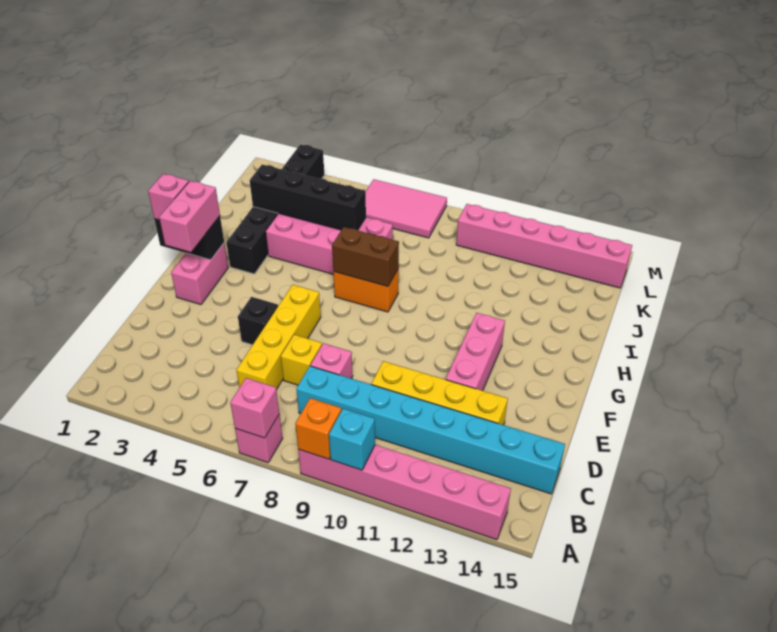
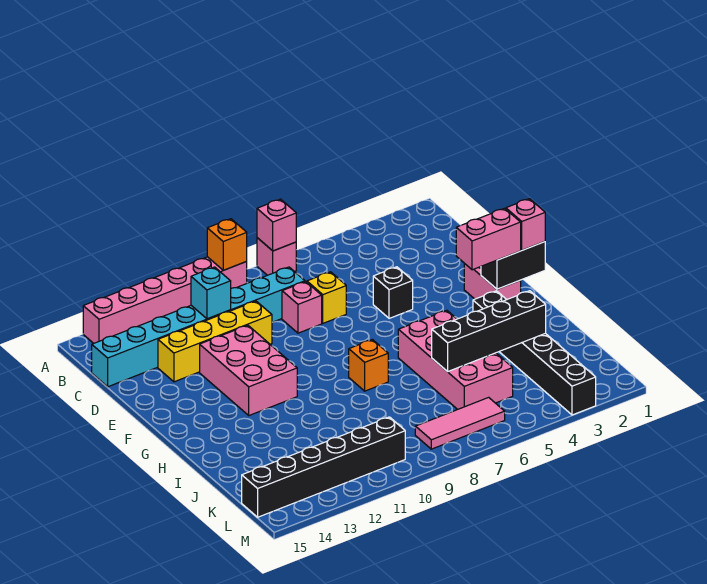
cyan brick A10 level 2 -> cyan brick C11 level 2
yellow brick C6:F6 level 1 -> none
pink brick E12:G12 level 1 -> pink brick E11:G12 level 1
pink brick F2:G2 level 3 -> pink brick G2:G3 level 3
orange brick H7:H8 level 1 -> orange brick H8 level 1
brown brick H7:H8 level 2 -> none
pink brick I4:J7 level 1 -> pink brick H5:K6 level 1
pink tile L6:M8 level 1 -> pink tile L6:L8 level 1
pink brick L10:L15 level 1 -> black brick L10:L15 level 1

